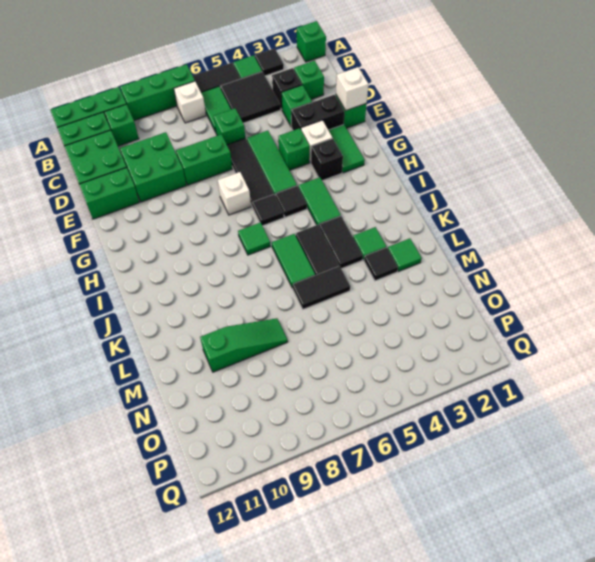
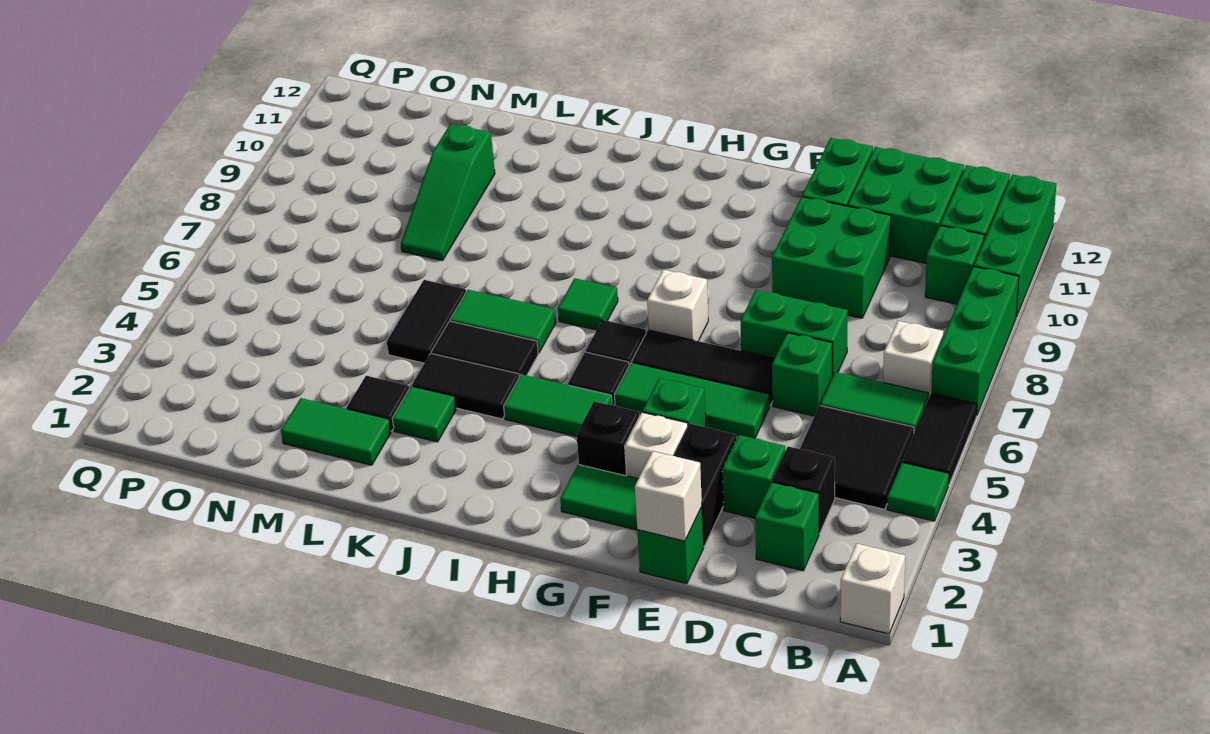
green brick A1 level 1 -> white brick A1 level 1
black tile A3 level 1 -> none
green brick E7:E8 level 1 -> green brick D7:E7 level 1
green tile L2 level 1 -> green tile L2:M2 level 1

